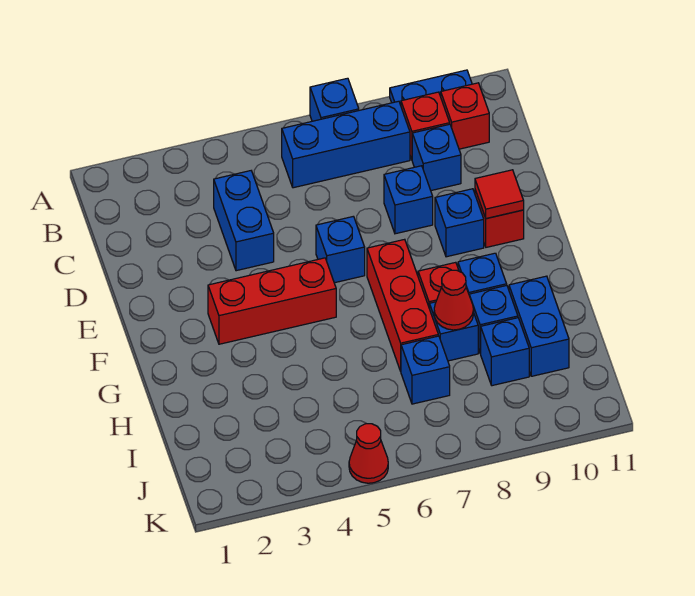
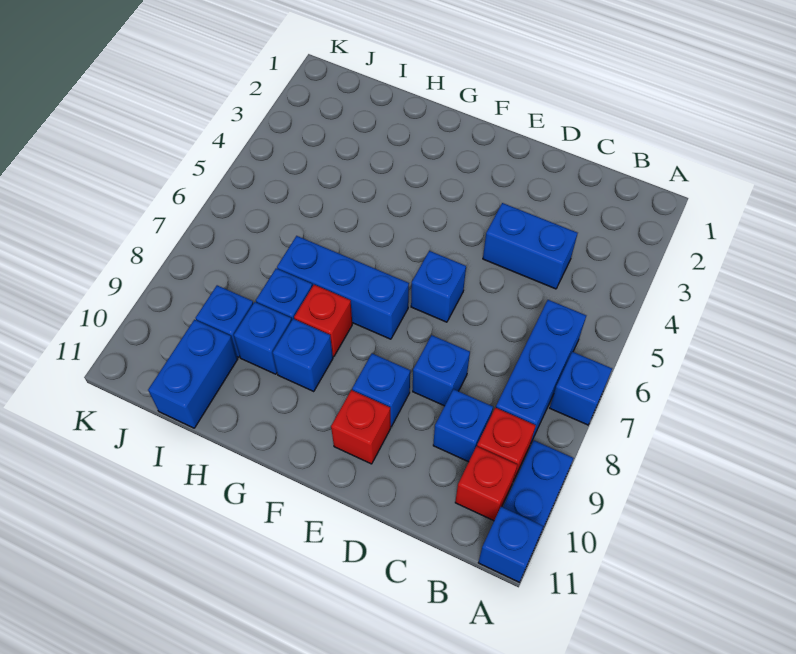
red tile E10 level 2 -> none
red brick F3:F5 level 1 -> none
red brick F7:H7 level 1 -> blue brick F7:H7 level 1
red cone H8 level 2 -> none
blue brick H10:I10 level 1 -> blue brick I10:I11 level 1
blue brick I7 level 1 -> blue brick A11 level 1
red cone K5 level 1 -> none

